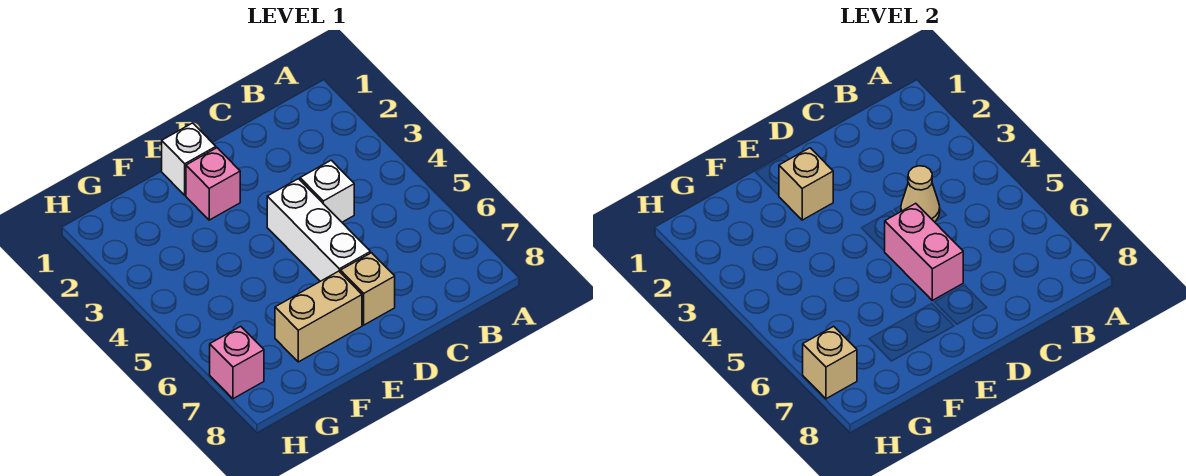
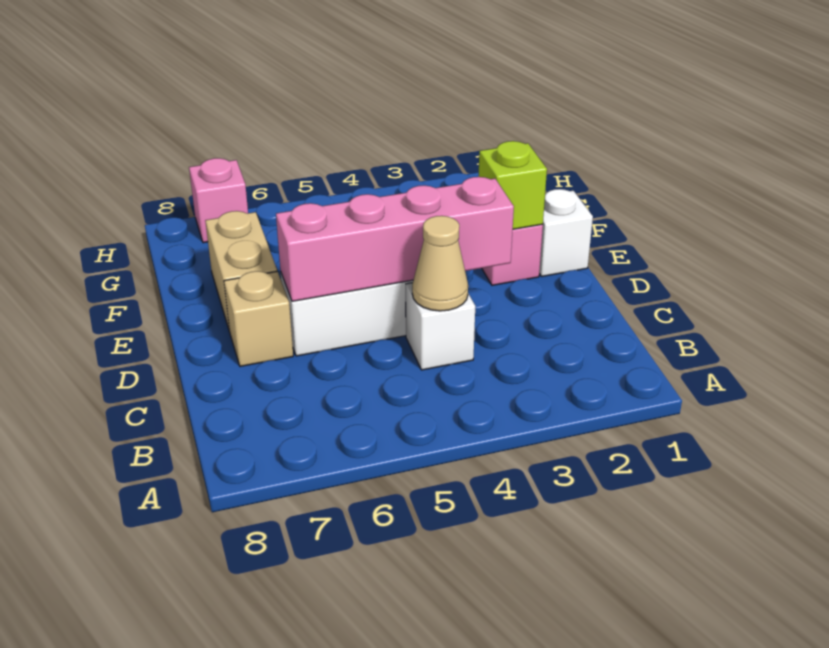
pink brick D5:D6 level 2 -> pink brick D3:D6 level 2
tan brick E2 level 2 -> lime brick E2 level 2
tan brick H7 level 2 -> none

